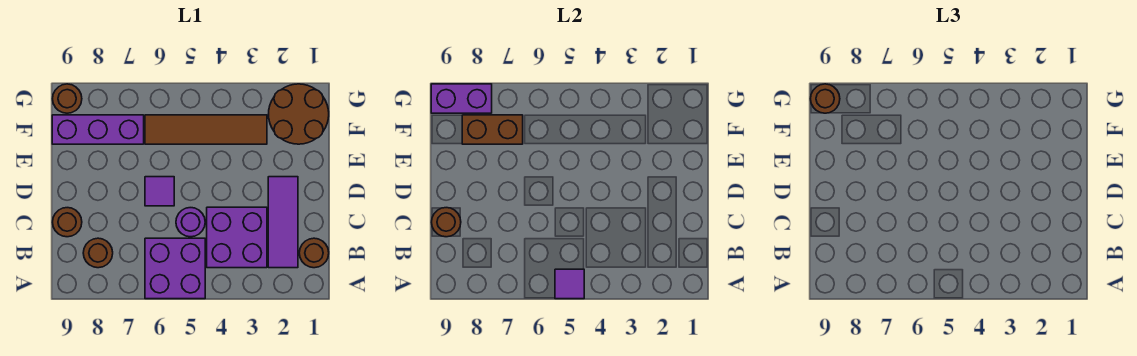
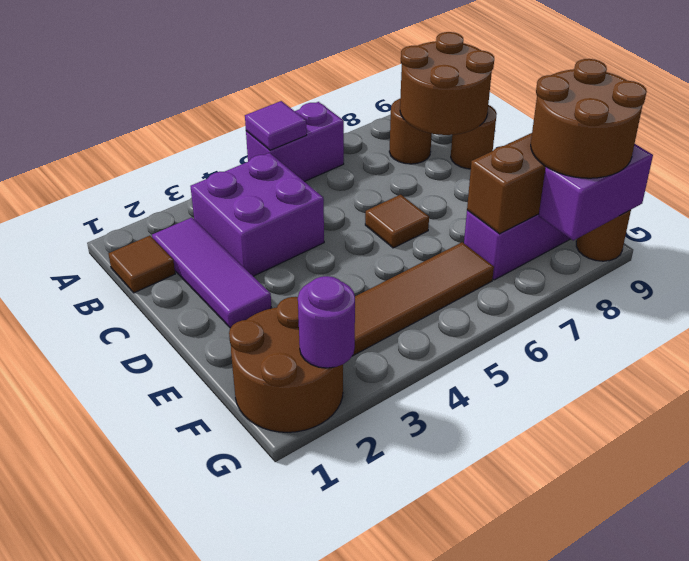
purple brick A5:B6 level 1 -> purple brick A5:A6 level 1
brown round brick B1 level 1 -> brown tile B1 level 1
purple round brick C5 level 1 -> purple round brick G2 level 2
brown round brick C9 level 2 -> brown round brick B8:C9 level 2
purple tile D6 level 1 -> brown tile D6 level 1
brown round brick G9 level 3 -> brown round brick F8:G9 level 3

